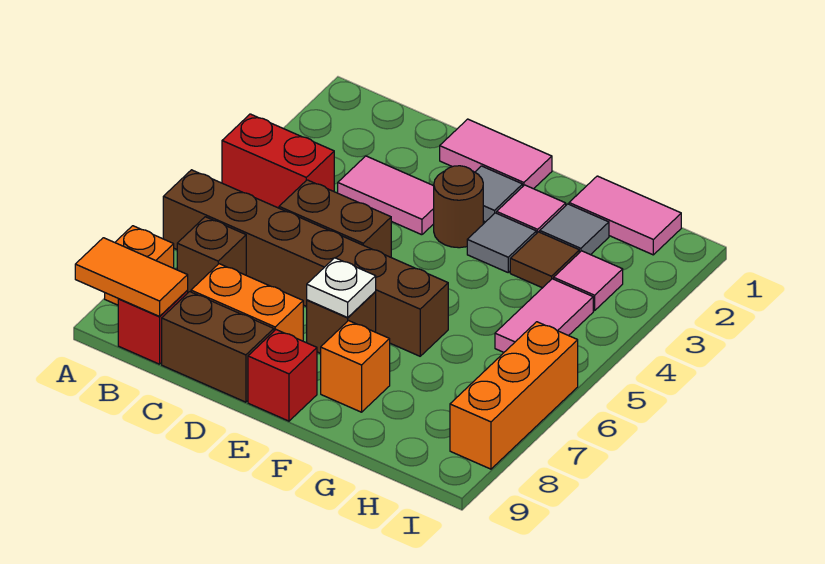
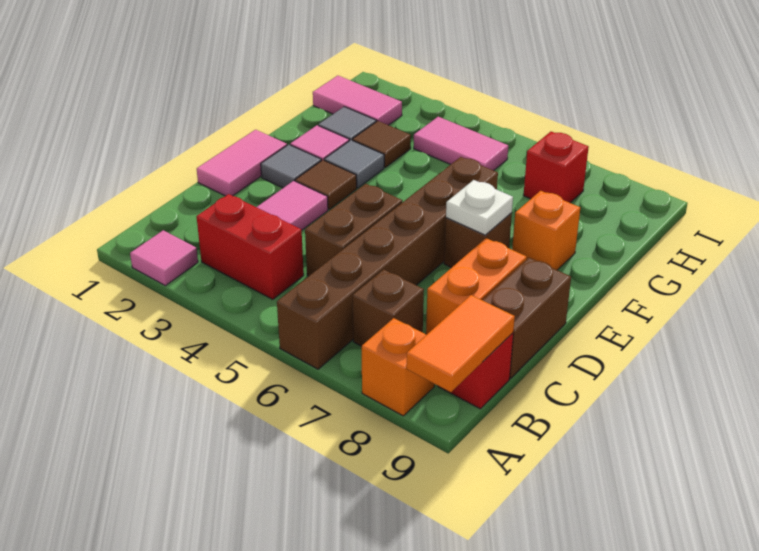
red brick A4:B4 level 1 -> red brick B3:B4 level 1
brown round brick E3 level 1 -> brown tile E3 level 1
red brick E9 level 1 -> red brick H7 level 1
pink tile G1:H1 level 1 -> pink tile H1:H2 level 1
pink tile H3 level 1 -> pink tile A2 level 1
orange brick I6:I8 level 1 -> none

